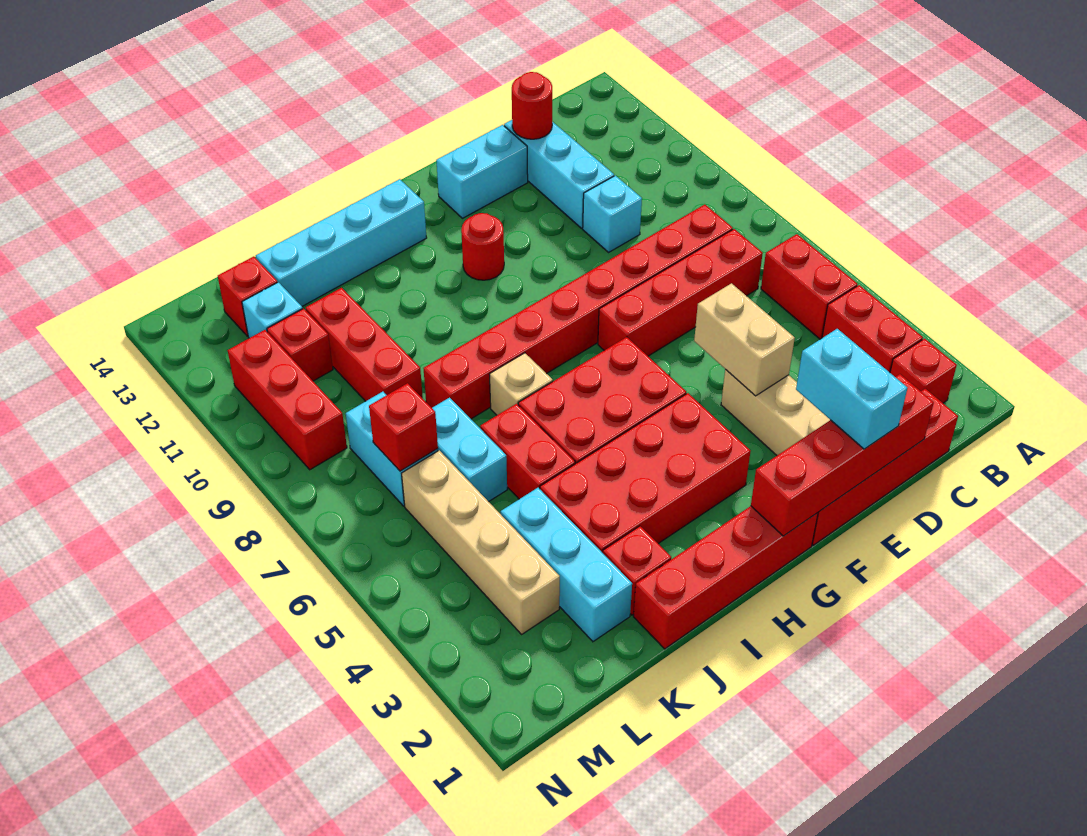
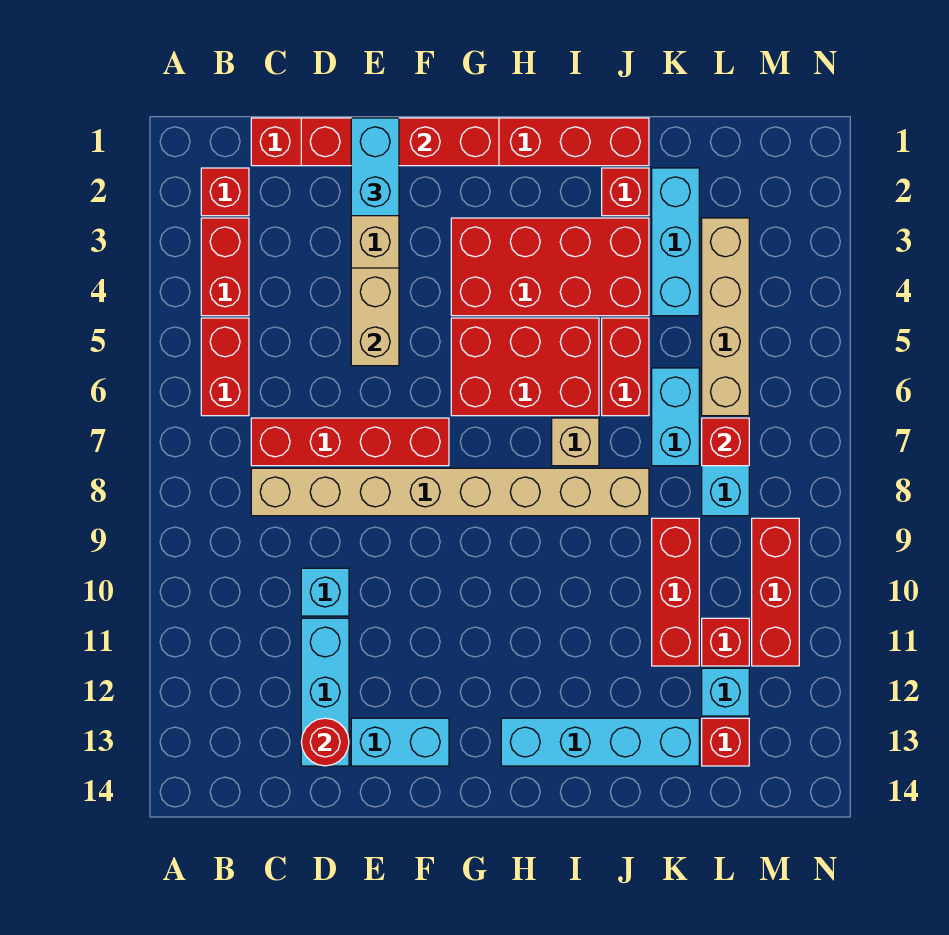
red brick C8:J8 level 1 -> tan brick C8:J8 level 1
red round brick G11 level 1 -> none

